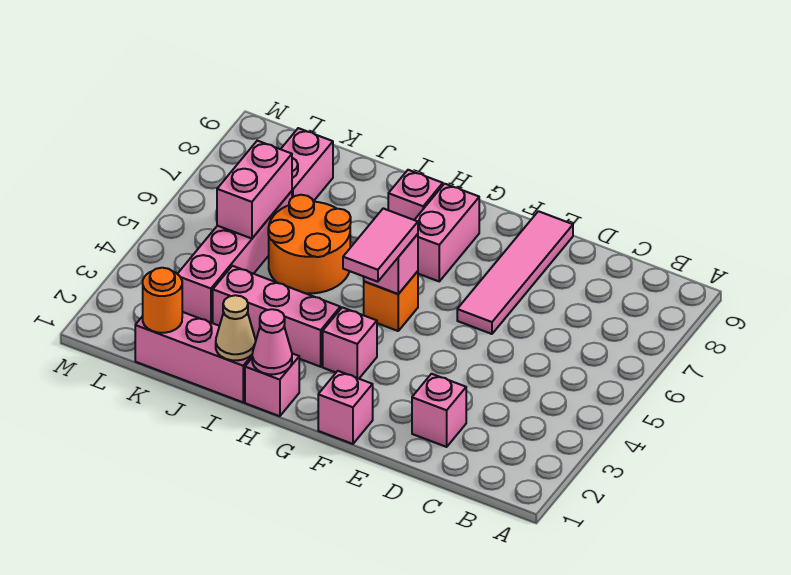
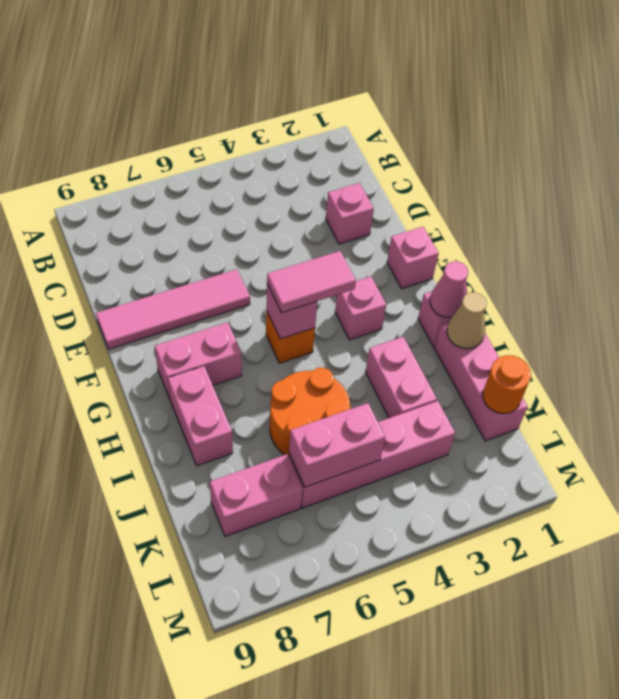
pink brick H3:J3 level 1 -> pink brick I3:J3 level 1
pink brick H8 level 1 -> pink brick H8:I8 level 1

